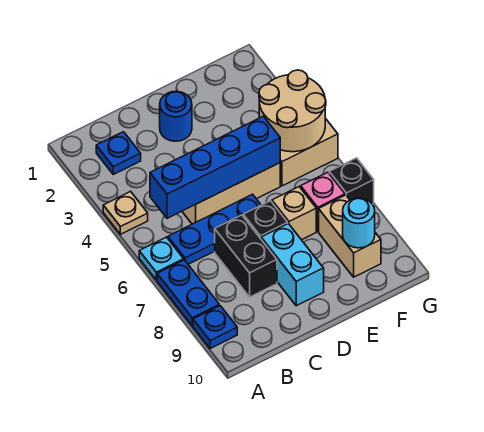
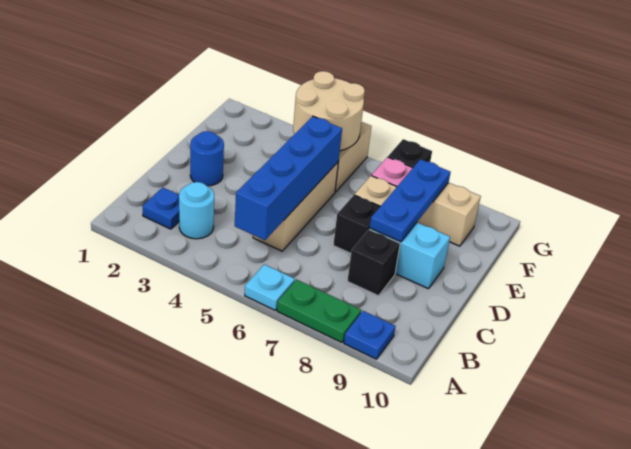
tan plate A4 level 1 -> none
blue plate A7:A8 level 1 -> green plate A7:A8 level 1
blue plate B6:D6 level 1 -> blue plate D8:F8 level 2
black brick C7:C8 level 1 -> black brick C8 level 1
cyan round brick F9 level 2 -> cyan round brick B3 level 1

